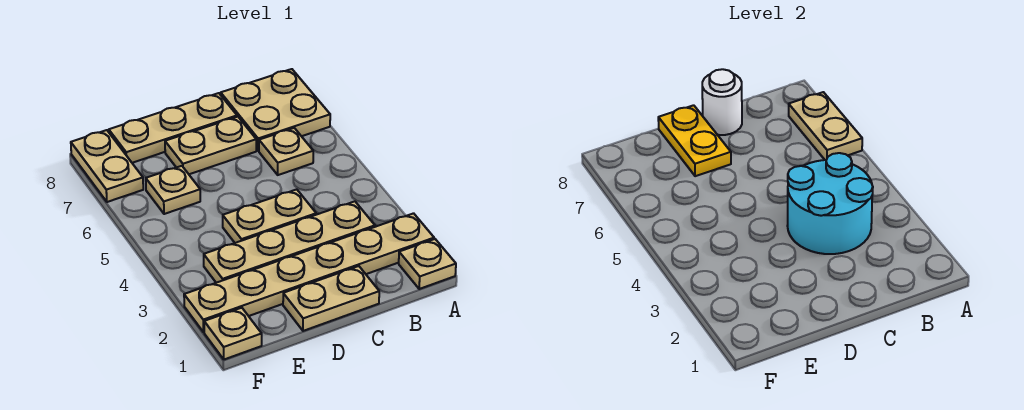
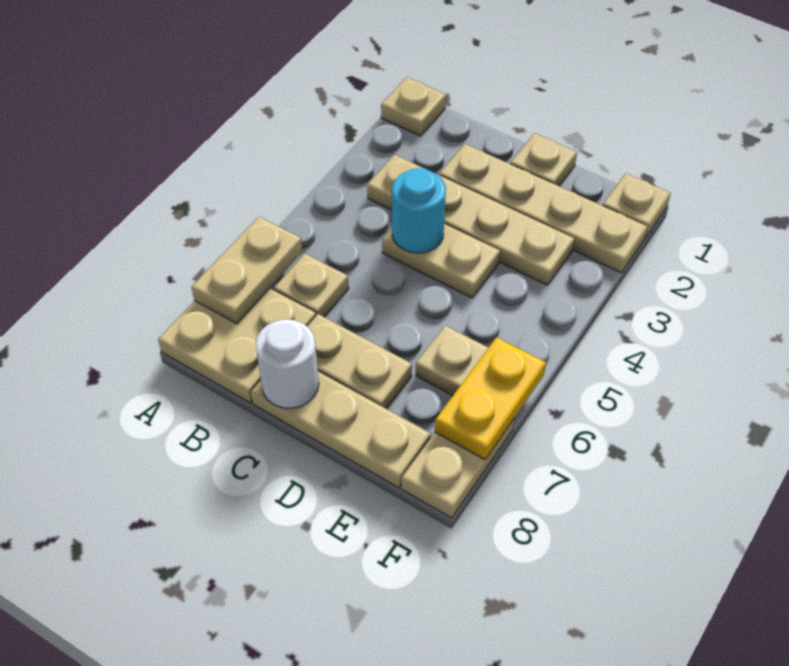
tan plate A2:F2 level 1 -> tan plate C2:F2 level 1
cyan round brick B3:C4 level 2 -> cyan round brick C4 level 2
tan plate C1:D1 level 1 -> tan plate D1 level 1
yellow plate D7:D8 level 2 -> yellow plate F6:F7 level 2

